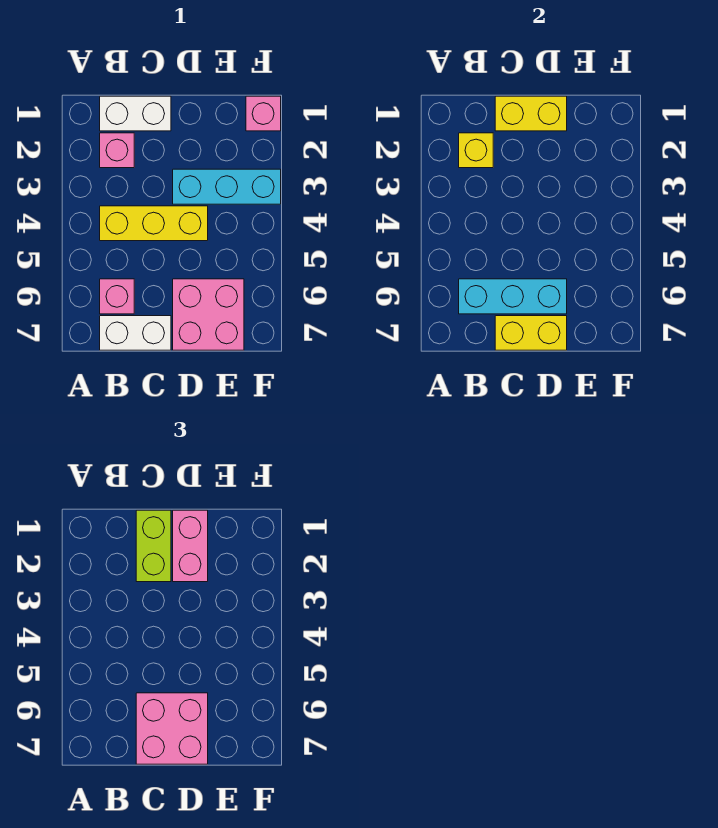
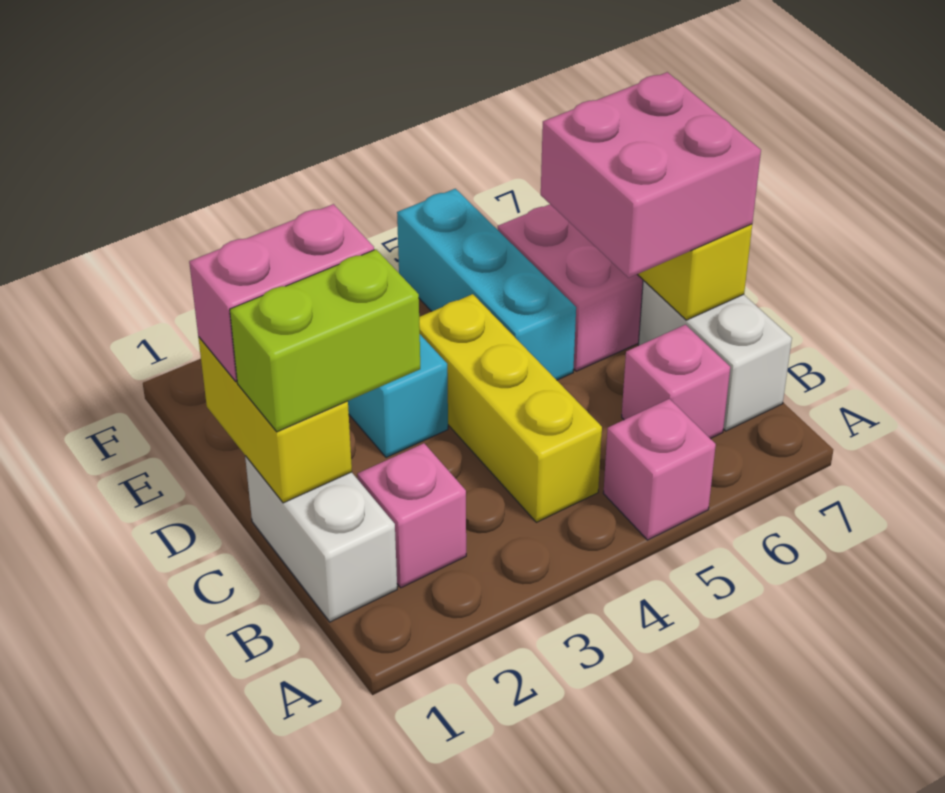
yellow brick B2 level 2 -> none
cyan brick B6:D6 level 2 -> cyan brick D5:F5 level 1
pink brick F1 level 1 -> pink brick A5 level 1

